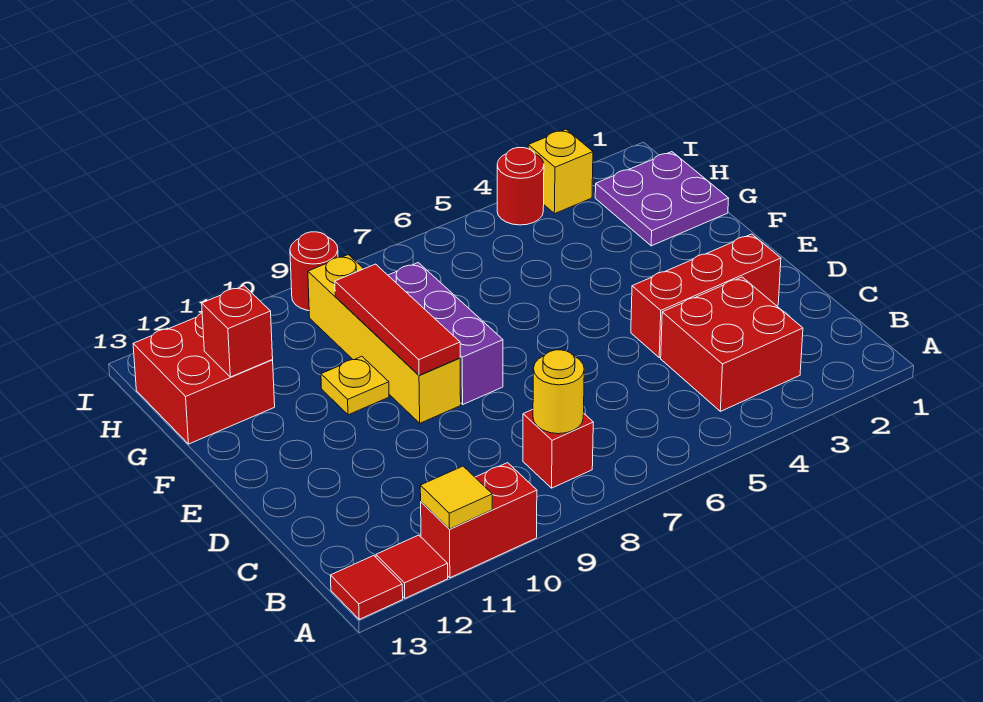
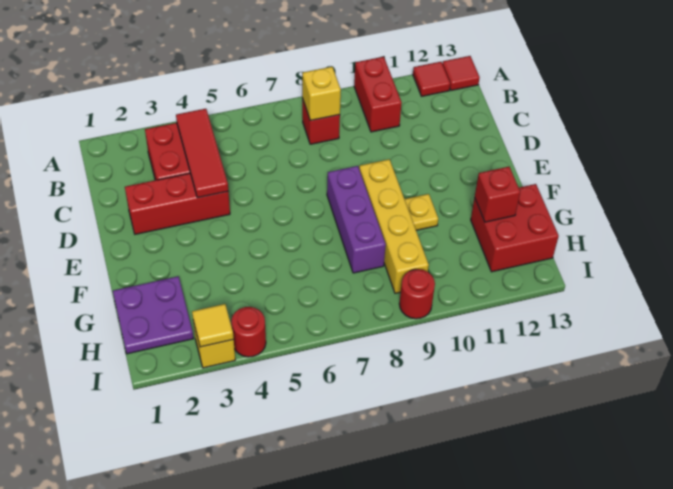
red brick A10:A11 level 1 -> red brick A10:B10 level 1
yellow tile A11 level 2 -> yellow tile I3 level 2
yellow round brick B8 level 2 -> yellow brick B8 level 2
red tile E9:G9 level 2 -> red tile B4:D4 level 2

